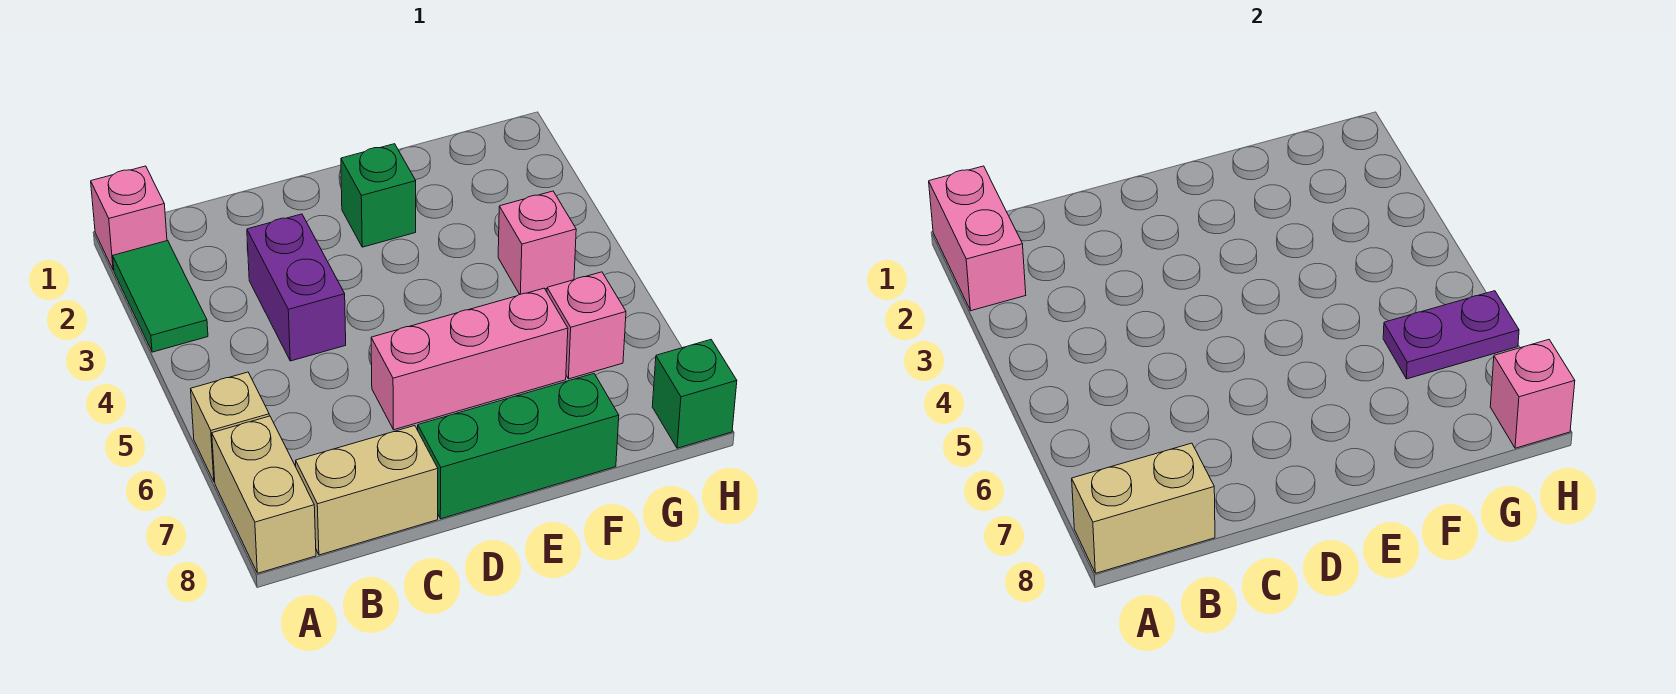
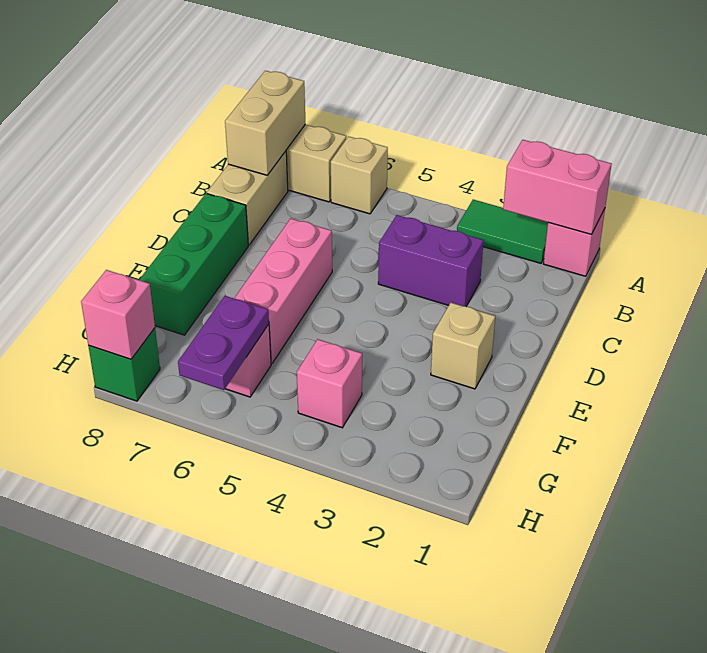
green brick E2 level 1 -> tan brick E2 level 1

